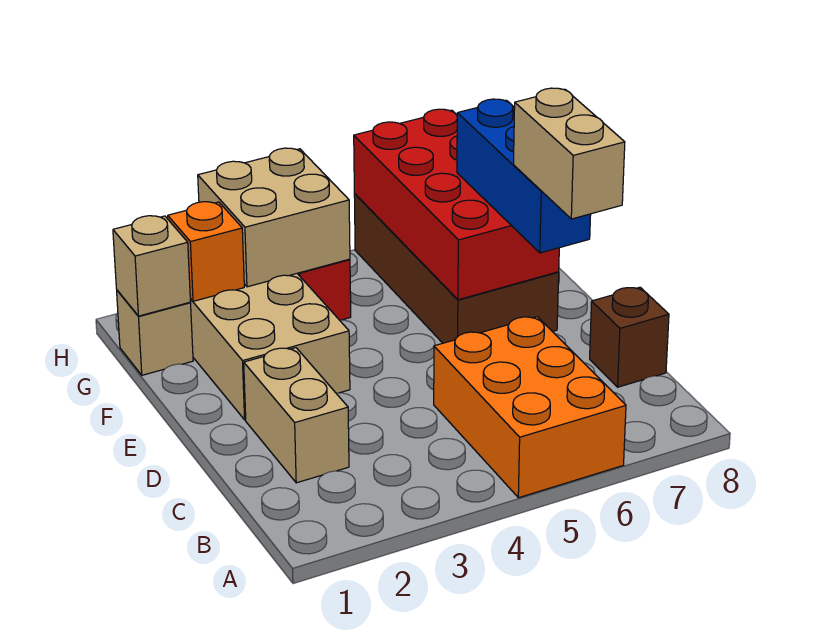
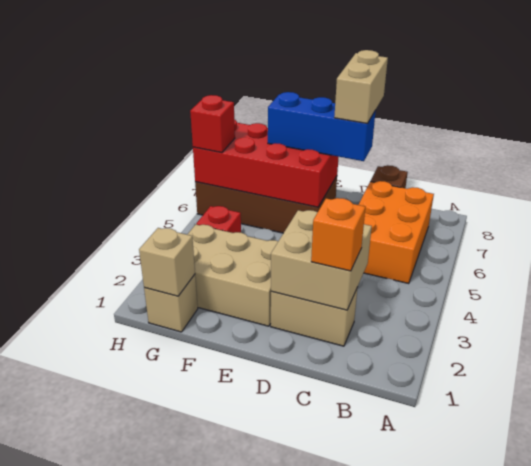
orange brick A5:C6 level 1 -> orange brick B5:C7 level 1
tan brick C7:D7 level 4 -> tan brick D7:D8 level 4
orange brick G2 level 2 -> orange brick C2 level 3
tan brick G3:H4 level 2 -> tan brick C2:D3 level 2
none -> red brick H6 level 3

